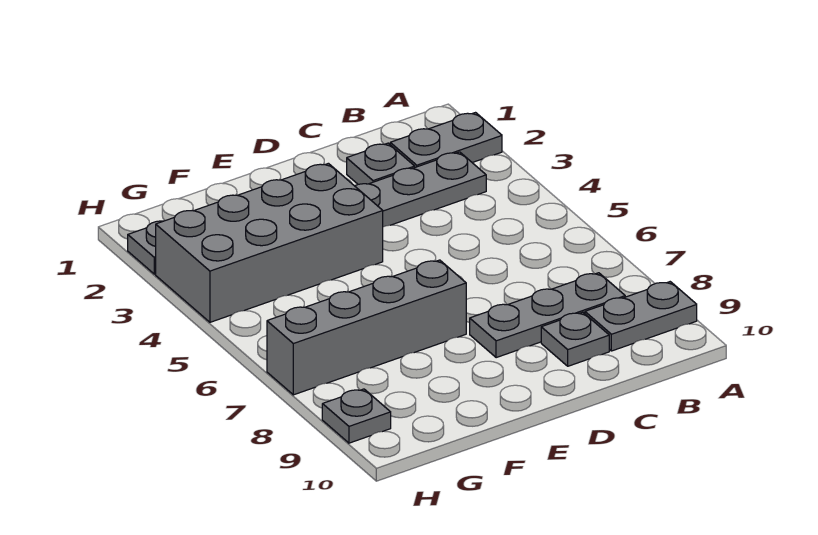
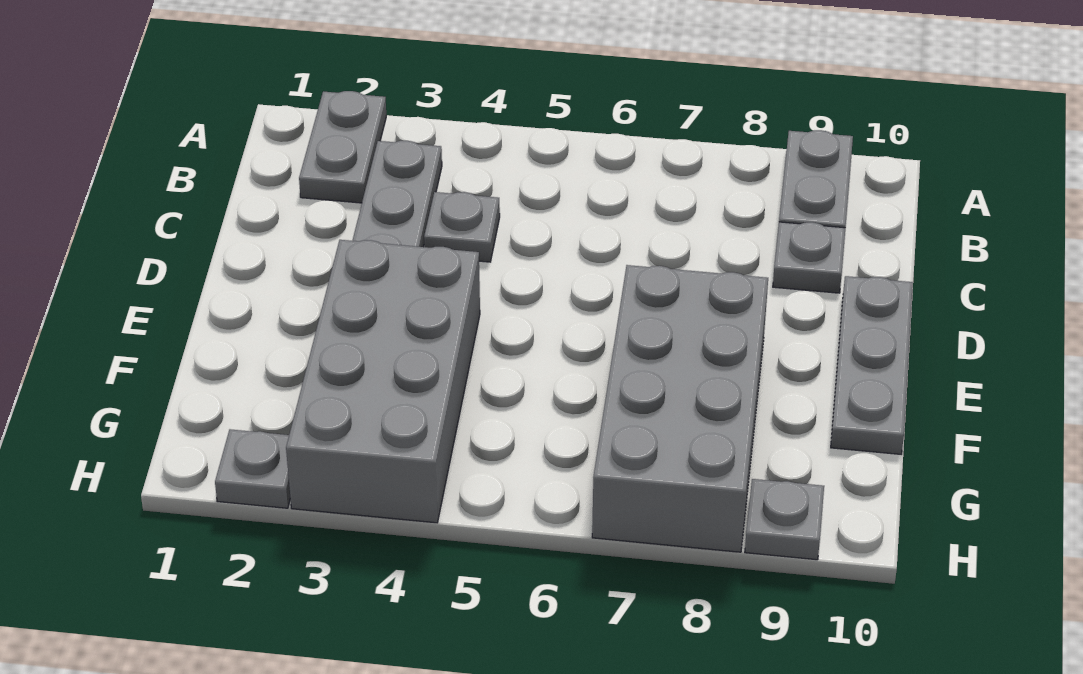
grey plate B8:D8 level 1 -> grey plate D10:F10 level 1
grey plate C2 level 1 -> grey plate C4 level 1
grey brick E7:H7 level 1 -> grey brick E7:H8 level 1

